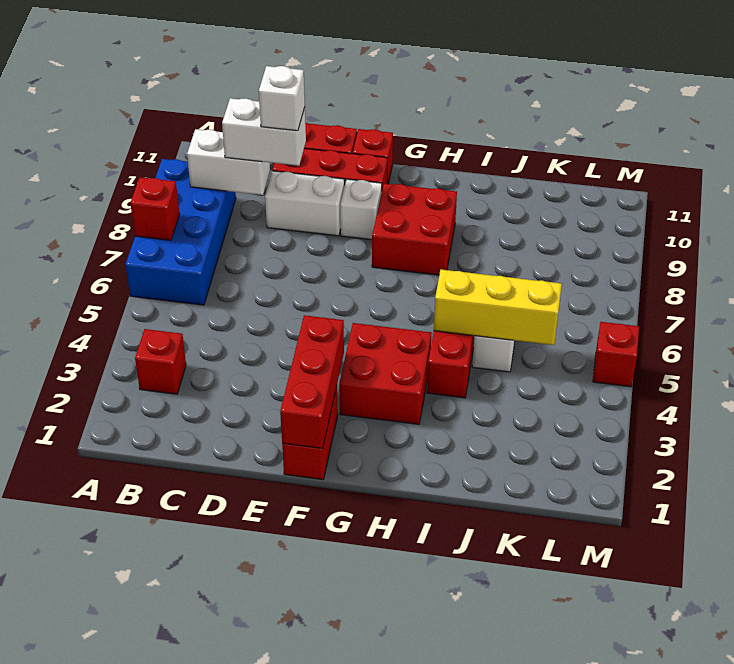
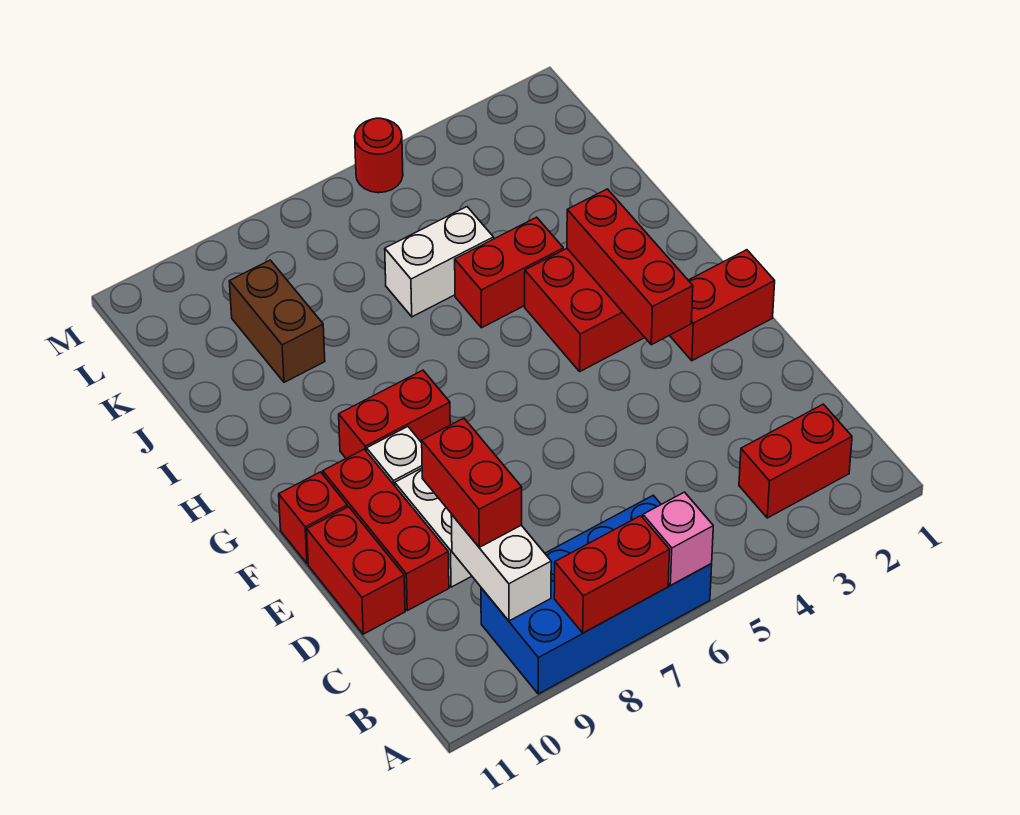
none -> pink brick A6 level 2
red brick A7 level 2 -> red brick A7:A8 level 2
red brick B3 level 1 -> red brick B2:B3 level 1
white brick C9:D9 level 3 -> red brick C9:D9 level 3
white brick D9 level 4 -> none
red brick F1:F3 level 2 -> red brick F3:H3 level 2
red brick G8:H9 level 1 -> red brick G8:G9 level 1
yellow brick I5:K5 level 2 -> none
none -> brown brick J9:K9 level 1
red brick M5 level 1 -> red round brick M5 level 1

